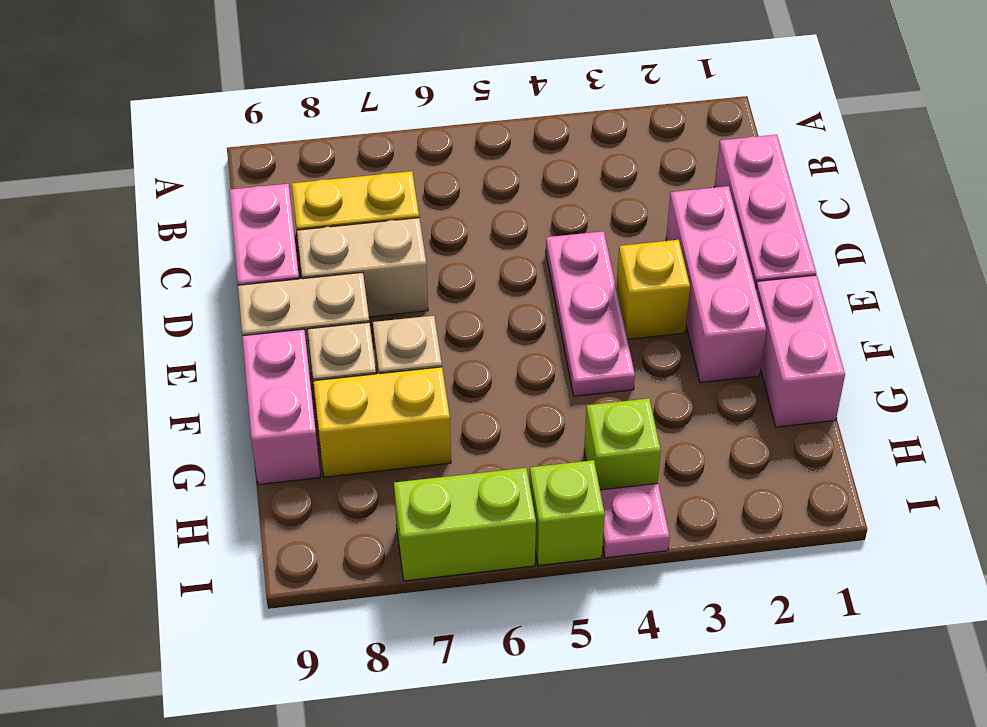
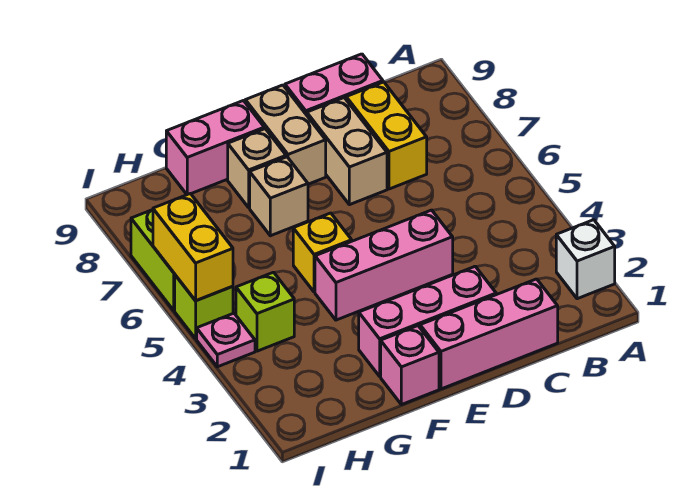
none -> white brick A2 level 1
pink plate D4:F4 level 1 -> pink brick D4:F4 level 1
yellow brick E3 level 1 -> yellow brick F5 level 1
pink brick F1:G1 level 1 -> pink brick F1 level 1
yellow brick G7:G8 level 1 -> yellow brick I5:I6 level 2

